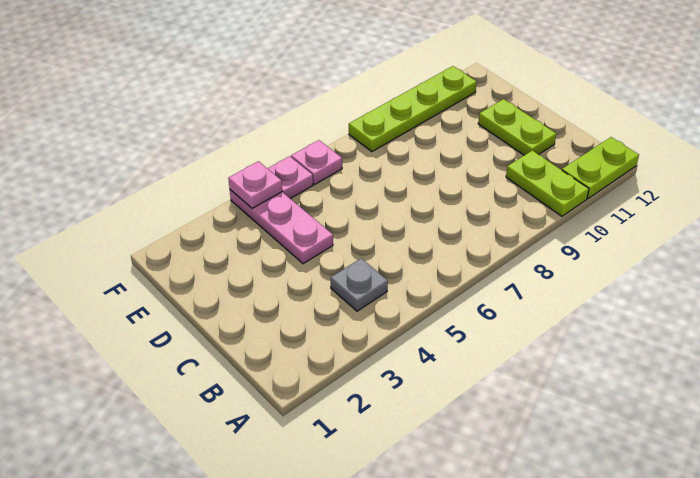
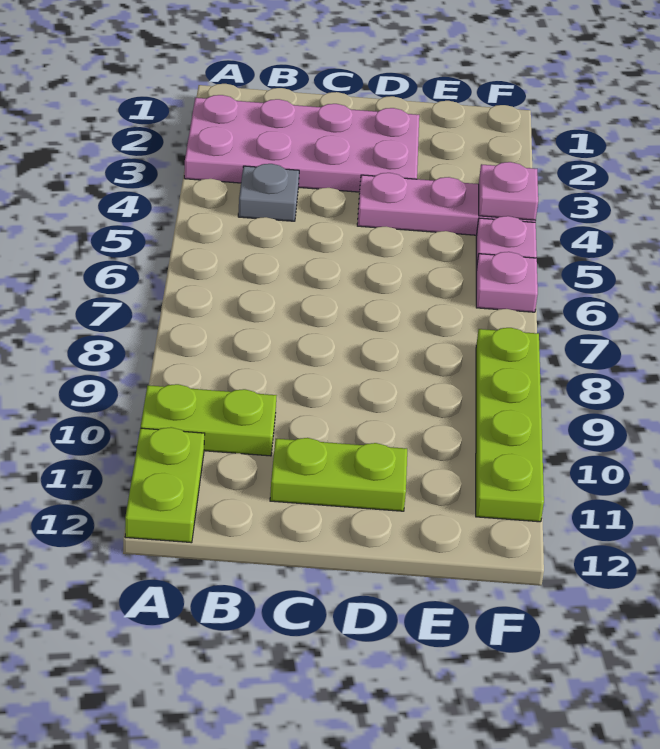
none -> pink plate A2:D3 level 1

